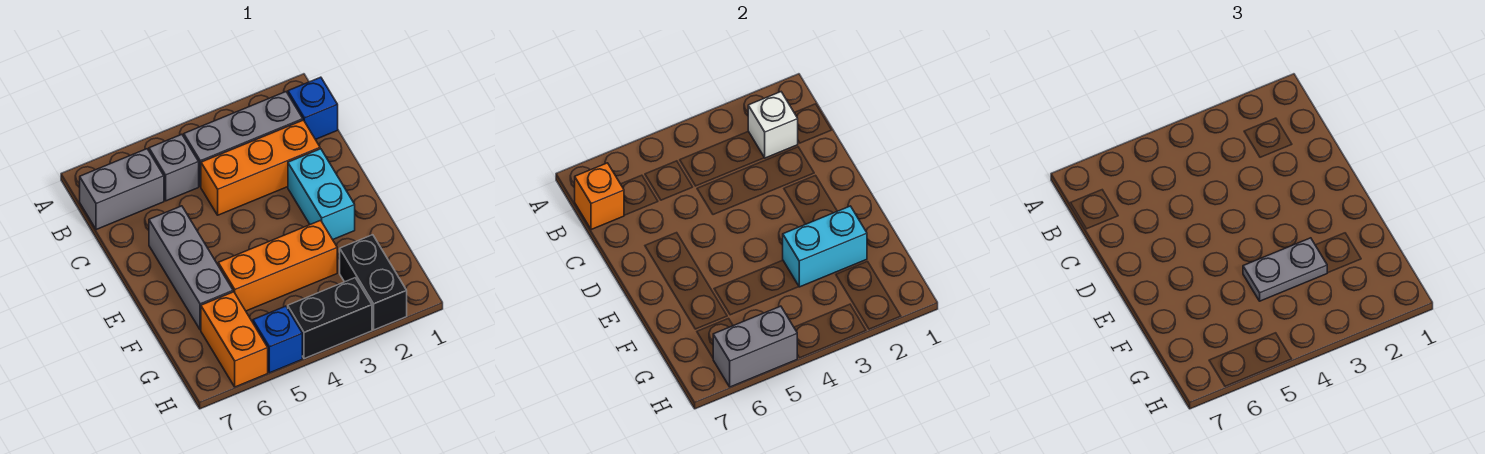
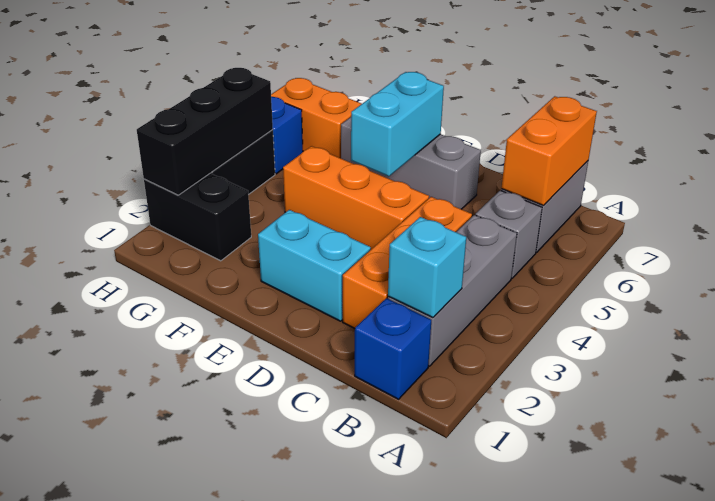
white brick B2 level 2 -> cyan brick B2 level 2
orange brick B7 level 2 -> orange brick B6:B7 level 2
cyan brick F2:F3 level 2 -> cyan brick E5:E6 level 2
orange brick F3:F5 level 1 -> orange brick D4:F4 level 1
grey plate F3:F4 level 3 -> none
none -> black brick H2:H4 level 2
grey brick H5:H6 level 2 -> none

